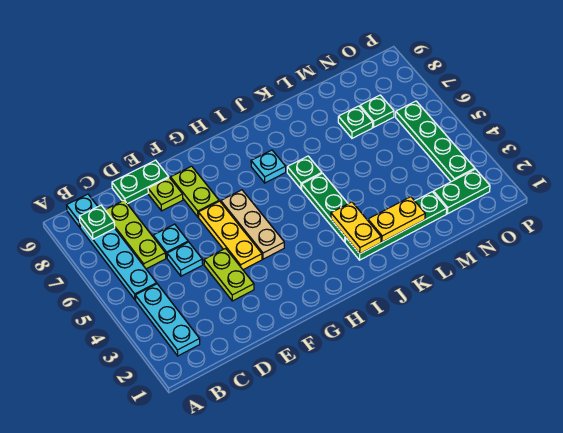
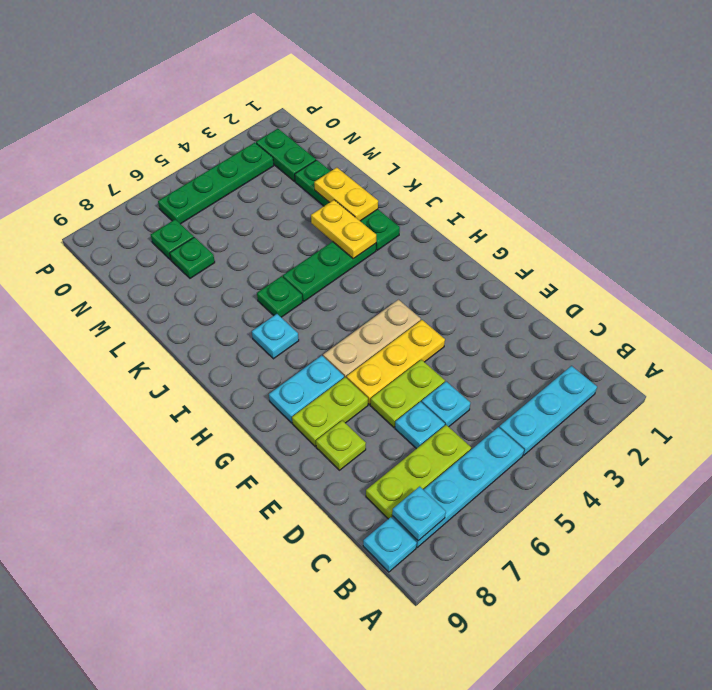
green plate B8 level 2 -> cyan plate B8 level 2
green plate D9:E9 level 1 -> none
lime plate E3:E4 level 1 -> lime plate E5:E6 level 1
none -> cyan plate G7:G8 level 1
yellow plate J2:J3 level 2 -> yellow plate J3:K3 level 2

